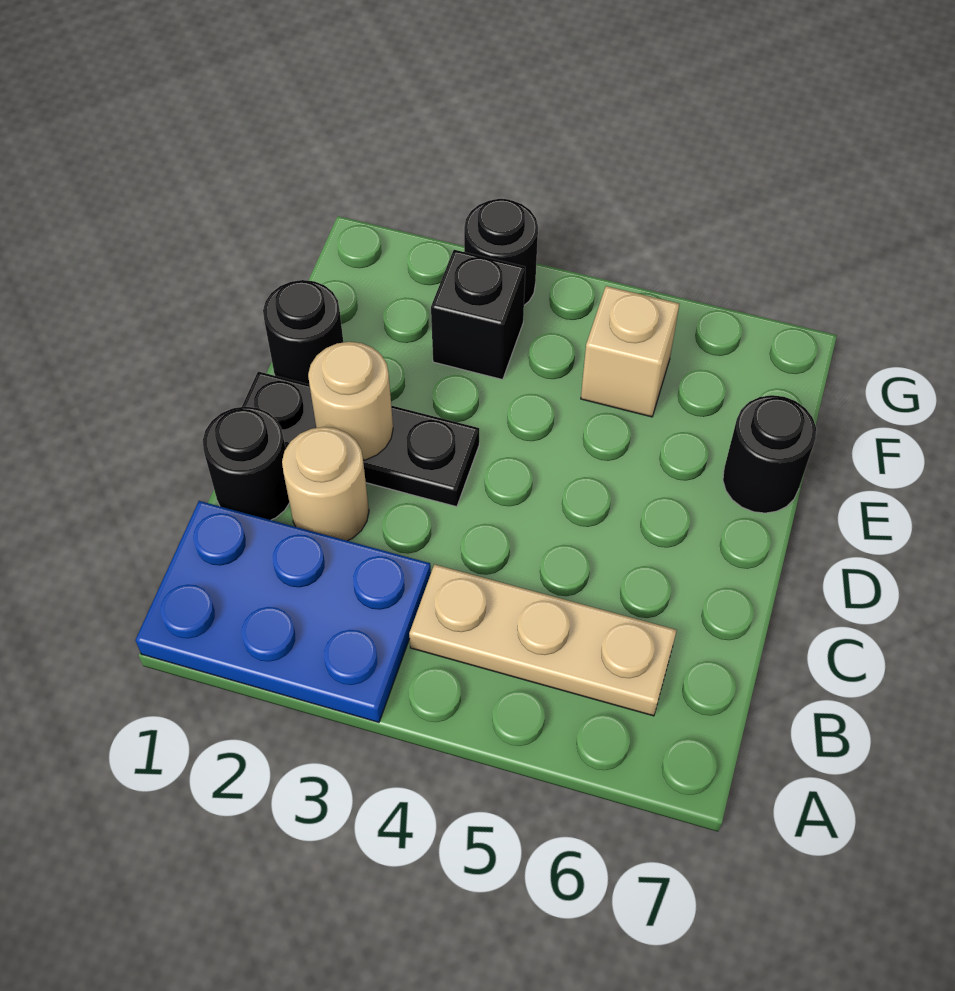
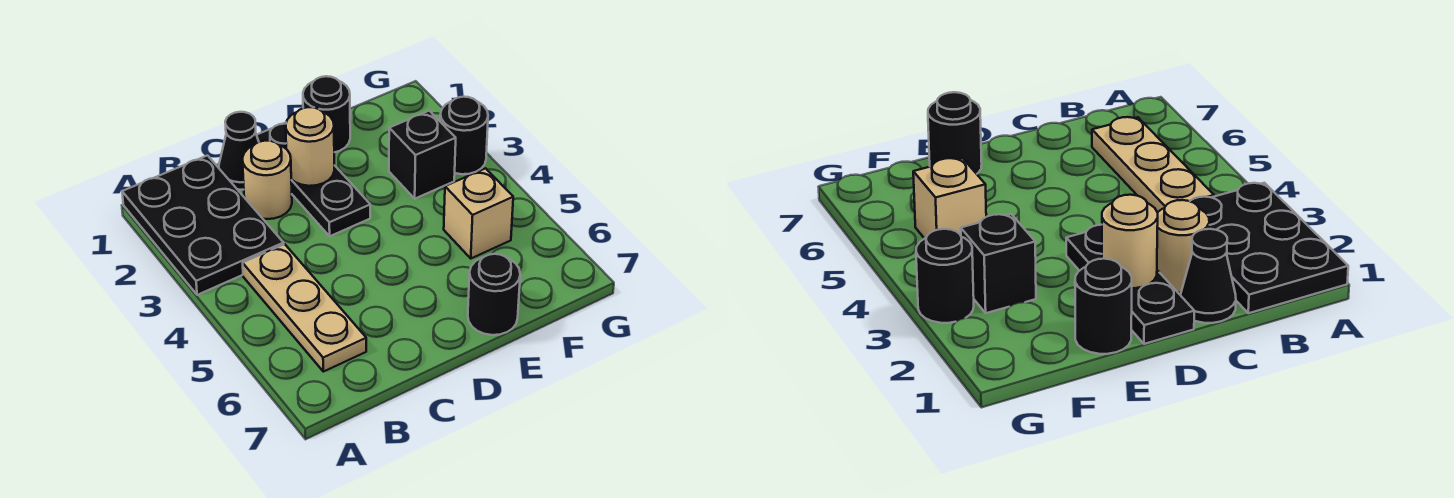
blue plate A1:B3 level 1 -> black plate A1:B3 level 1
black round brick C1 level 1 -> black cone C1 level 1

